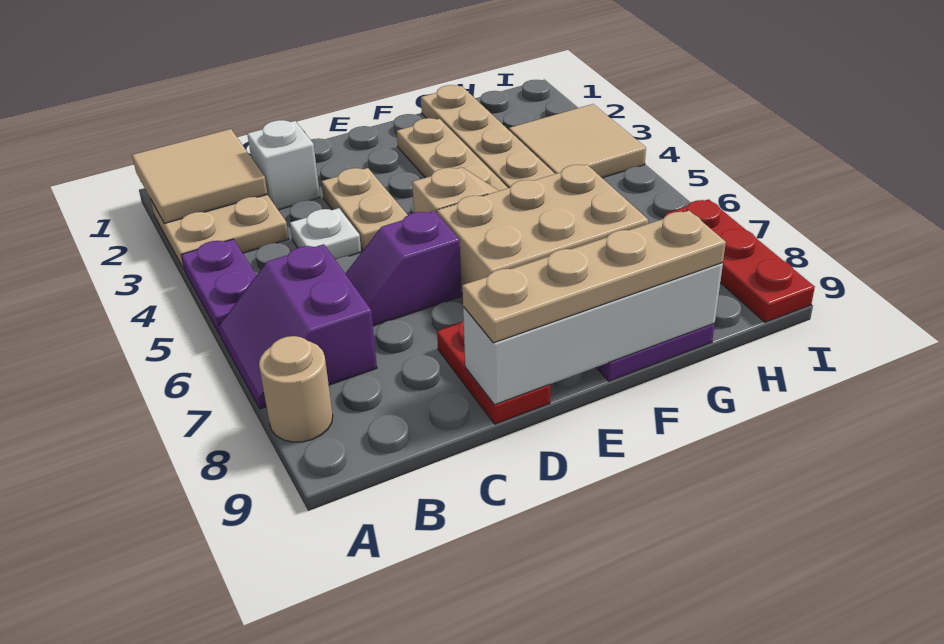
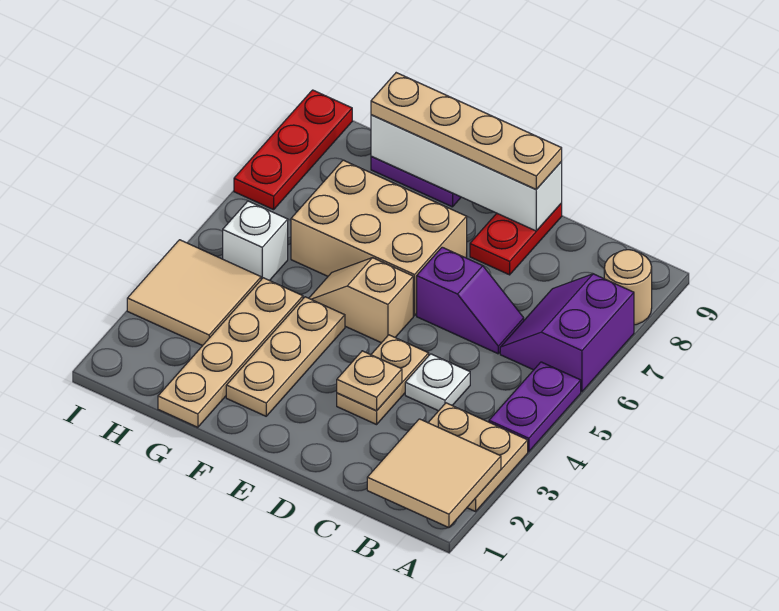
purple slope A6:B7 level 1 top B -> purple slope A6:B7 level 1 top A
white brick C2 level 1 -> white brick H5 level 1
none -> tan plate D3 level 2

